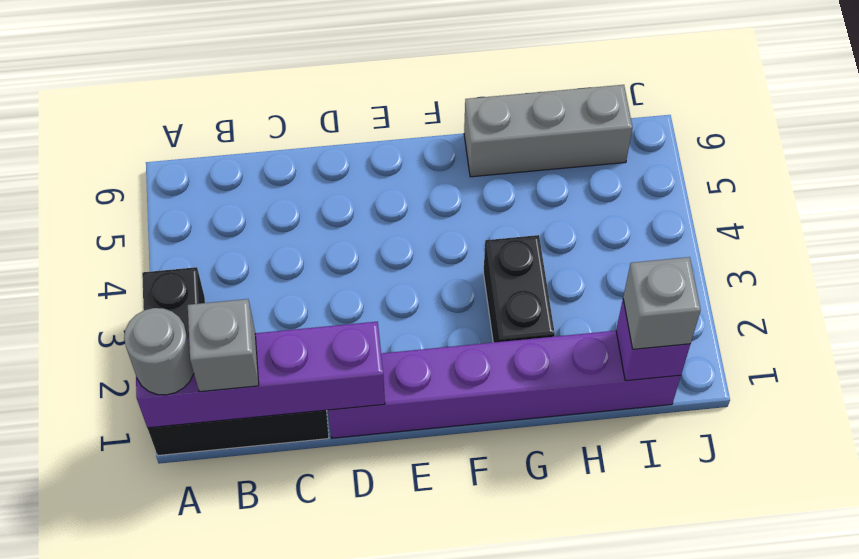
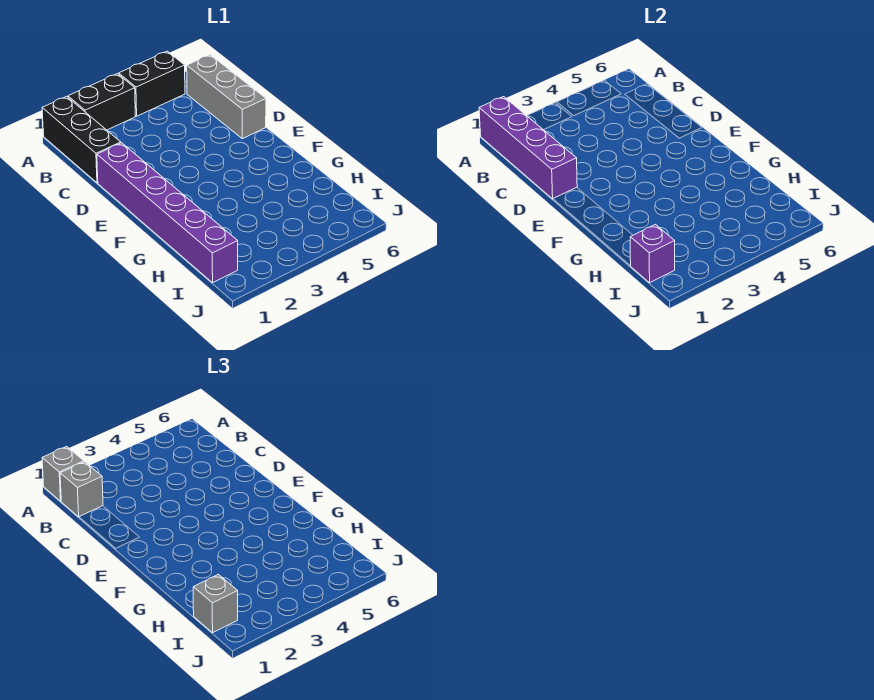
grey round brick A1 level 3 -> grey brick A1 level 3
black brick G2:G3 level 1 -> black brick A4:A5 level 1
grey brick G6:I6 level 1 -> grey brick B6:D6 level 1

